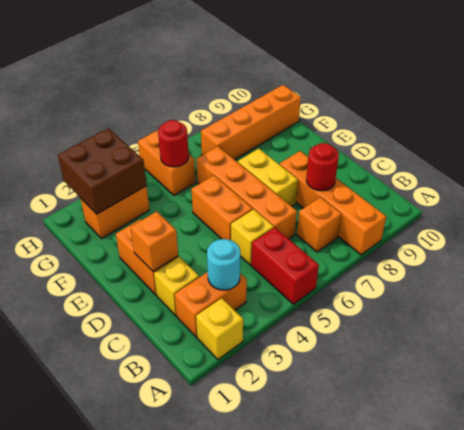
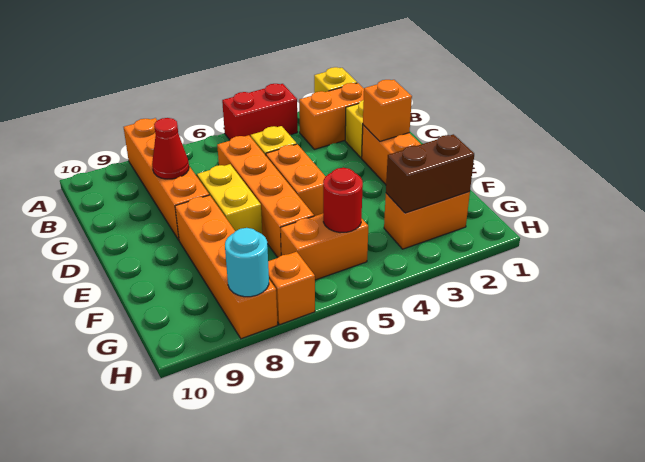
red brick A5:B5 level 1 -> red brick A4:A5 level 1
cyan round brick B3 level 2 -> cyan round brick H8 level 2
orange brick B7 level 1 -> orange brick H7 level 1
red round brick C8 level 2 -> red cone C8 level 2
brown brick G2:H3 level 2 -> brown brick G2:G3 level 2
orange brick G5:H5 level 1 -> orange brick G5:G6 level 1
orange brick G7:G10 level 1 -> orange brick E8:H8 level 1

